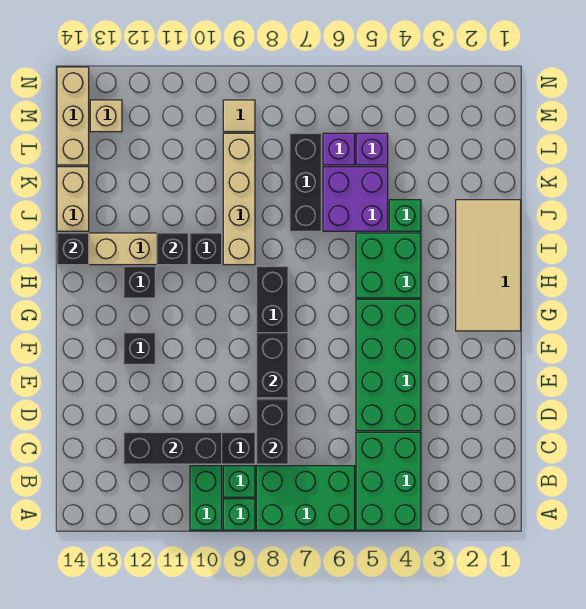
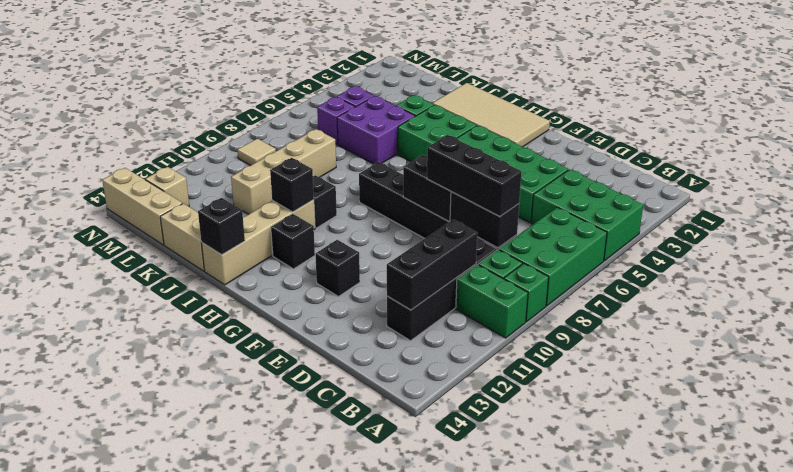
tan brick I9:L9 level 1 -> tan brick K8:K11 level 1
black brick J7:L7 level 1 -> black brick C8:E8 level 3

